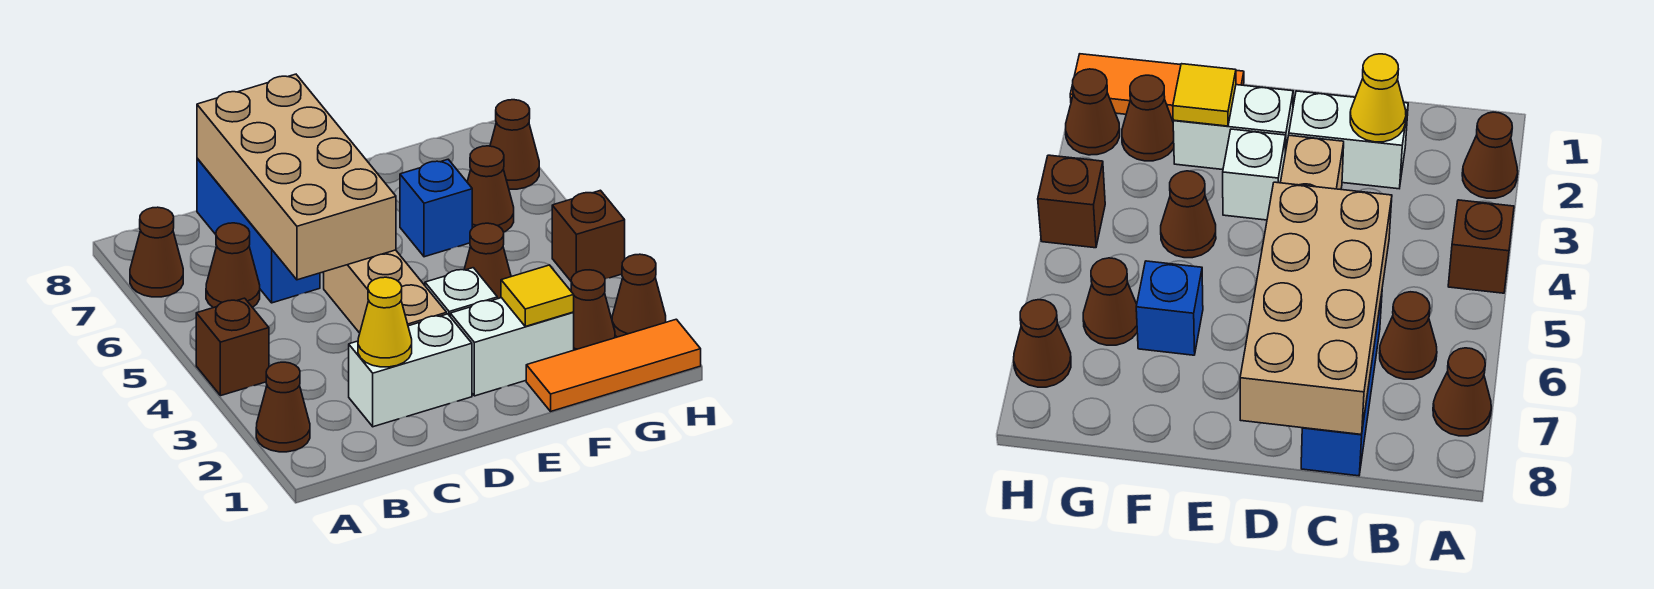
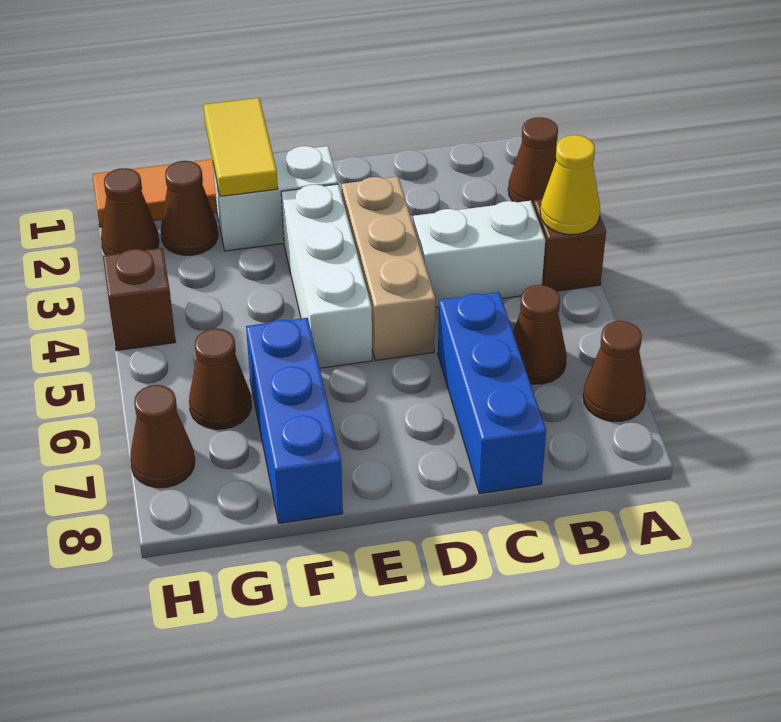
white brick C2:D2 level 1 -> white brick B4:C4 level 1
yellow cone C2 level 2 -> yellow cone A4 level 2
tan brick C5:D8 level 2 -> none
white brick E3 level 1 -> white brick E3:E5 level 1
yellow tile F2 level 2 -> yellow tile F1:F2 level 2
brown cone F4 level 1 -> none
blue brick F6 level 1 -> blue brick F6:F8 level 1

